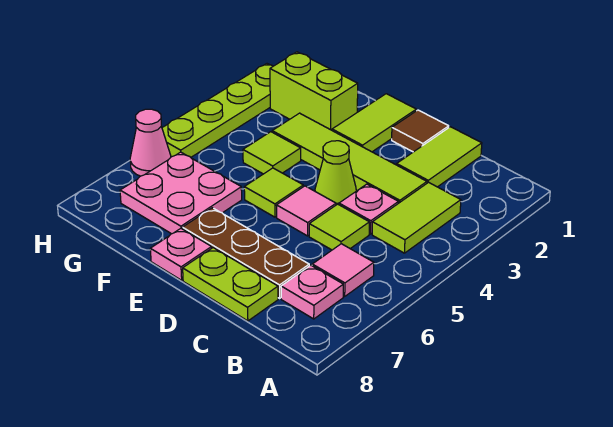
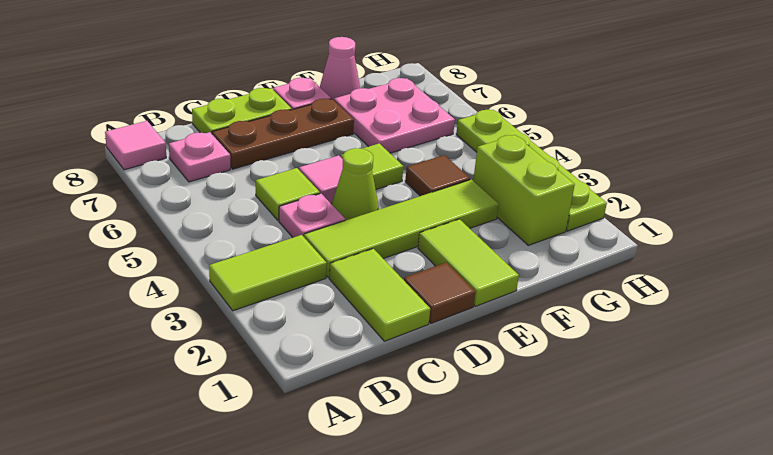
lime tile B3:B4 level 1 -> lime tile A3:B3 level 1
pink tile B6 level 1 -> pink tile A8 level 1
lime brick F2:G2 level 1 -> lime brick G2:G3 level 1
lime tile F4 level 1 -> brown tile F4 level 1
pink cone H6 level 1 -> pink cone F8 level 1

